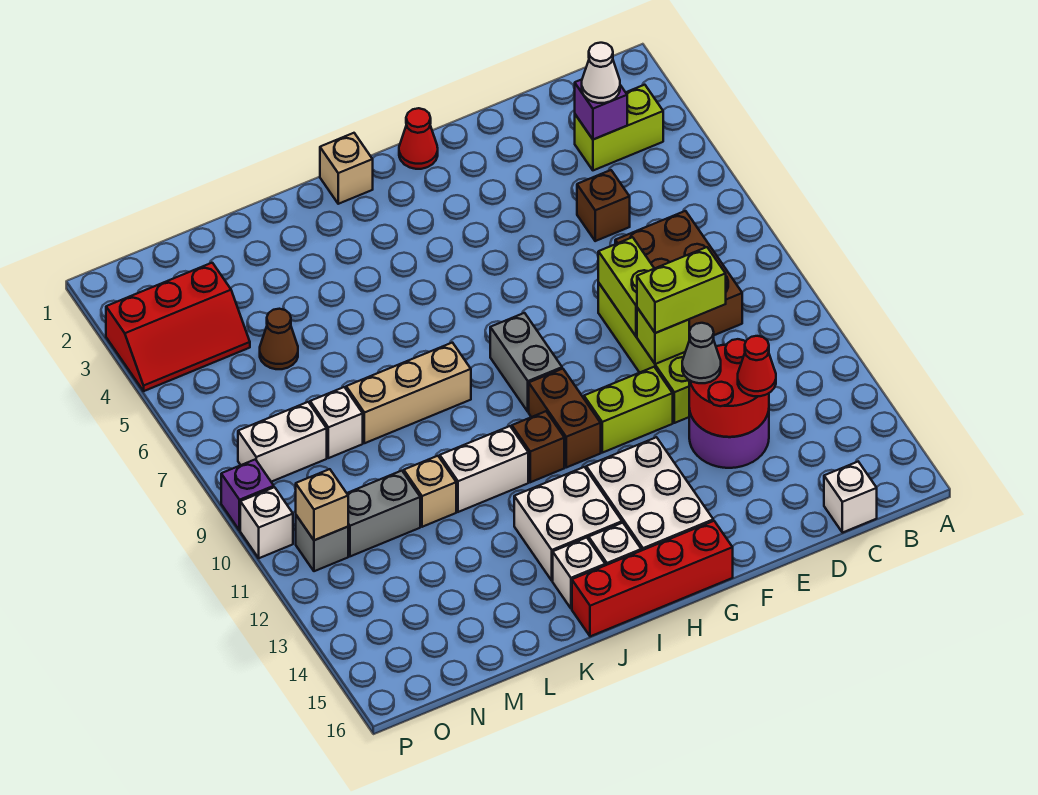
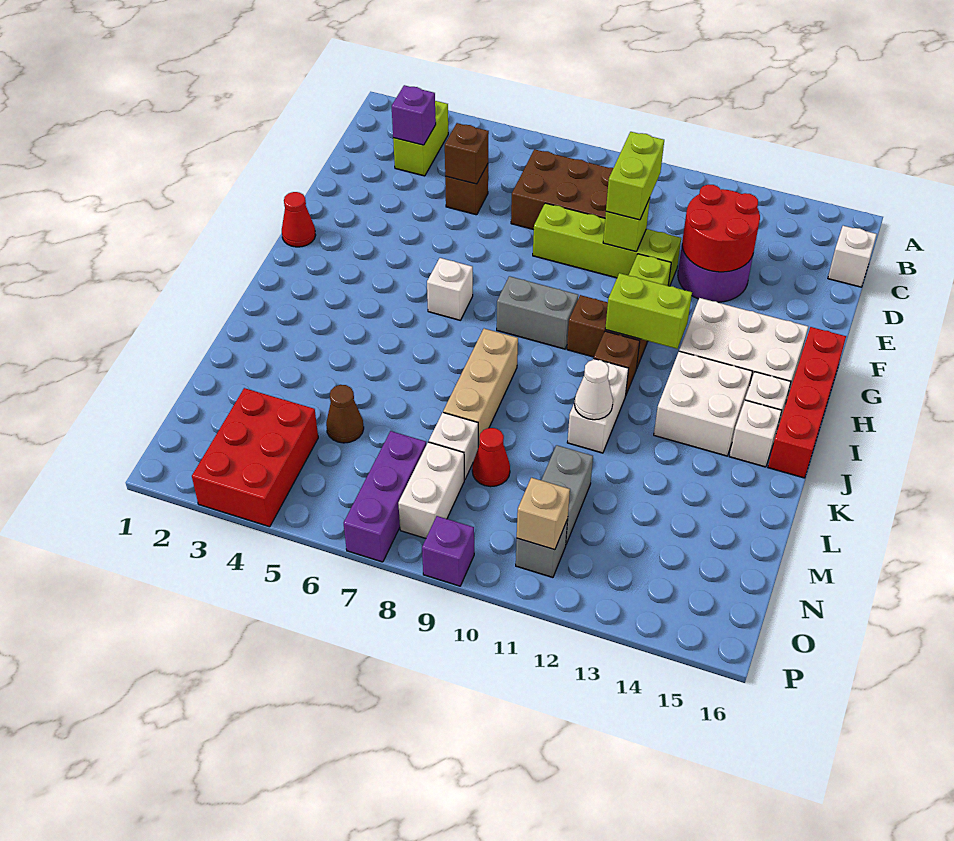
white cone C3 level 3 -> white cone K11 level 2
none -> brown brick D5 level 2
red cone D13 level 3 -> red cone M9 level 1
lime brick E8:E9 level 2 -> lime brick H11:H12 level 2
grey cone E12 level 3 -> none
tan brick I1 level 1 -> none
tan brick L11 level 1 -> none
red slope N3:P4 level 1 top 3 -> red brick N3:P4 level 1
none -> purple brick N7:P7 level 1
white brick P10 level 1 -> white brick H6 level 1

